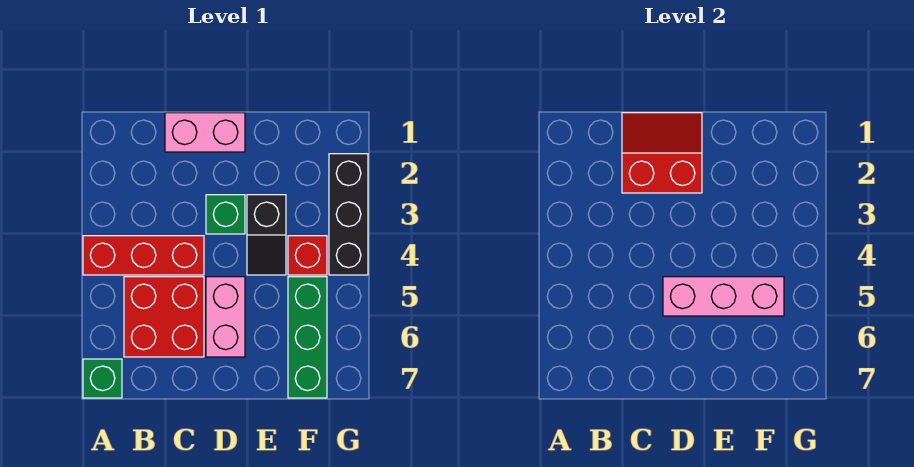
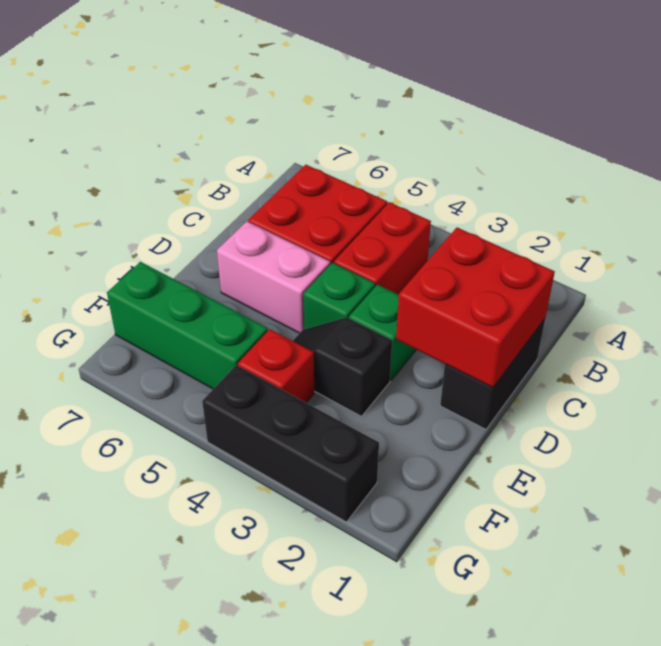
red brick A4:C4 level 1 -> red brick B4:C4 level 1
green brick A7 level 1 -> green brick D4 level 1
pink brick C1:D1 level 1 -> black brick C1:D1 level 1
red slope C1:D2 level 2 top 2 -> red brick C1:D2 level 2
pink brick D5:F5 level 2 -> none

